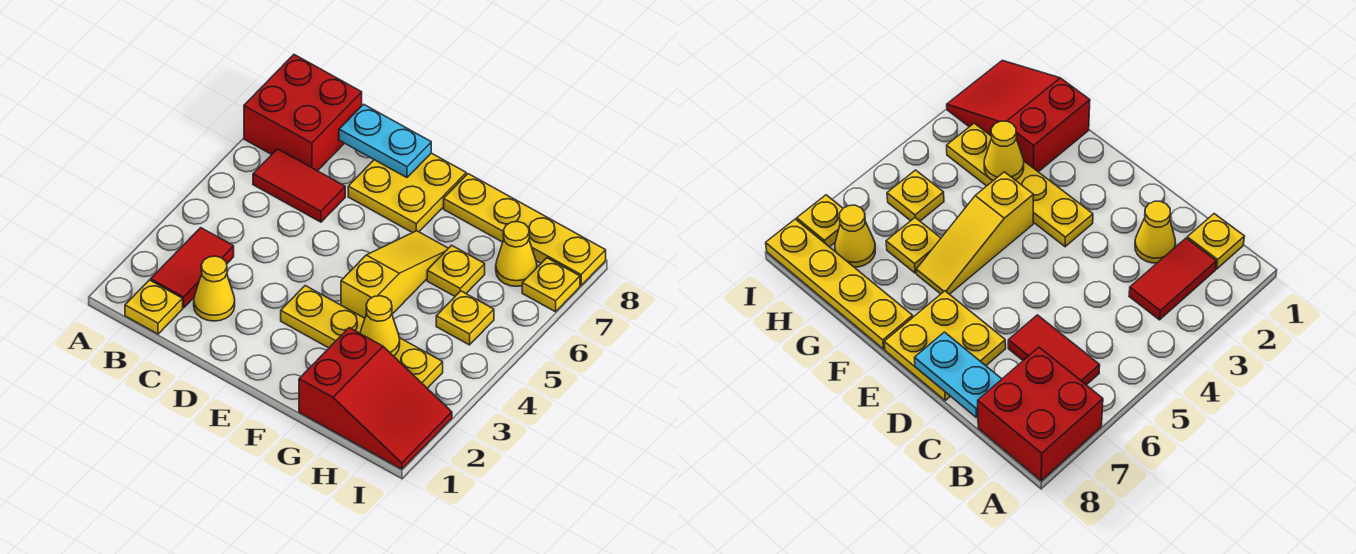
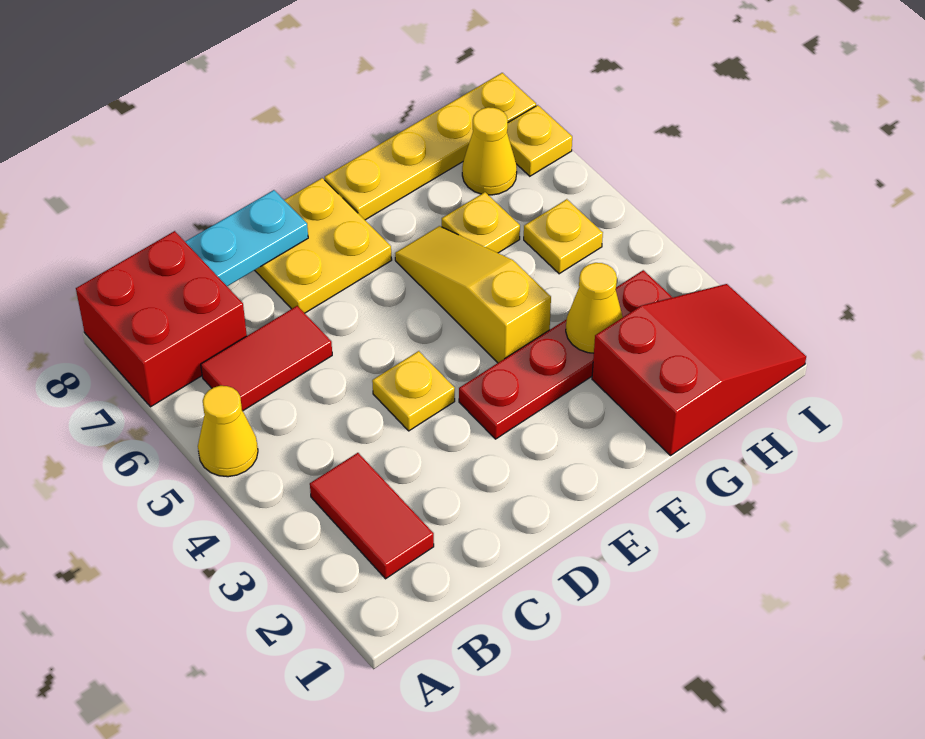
yellow plate B1 level 1 -> yellow plate D4 level 1
yellow cone C2 level 1 -> yellow cone A5 level 1
yellow plate E3:H3 level 1 -> red plate E3:H3 level 1

